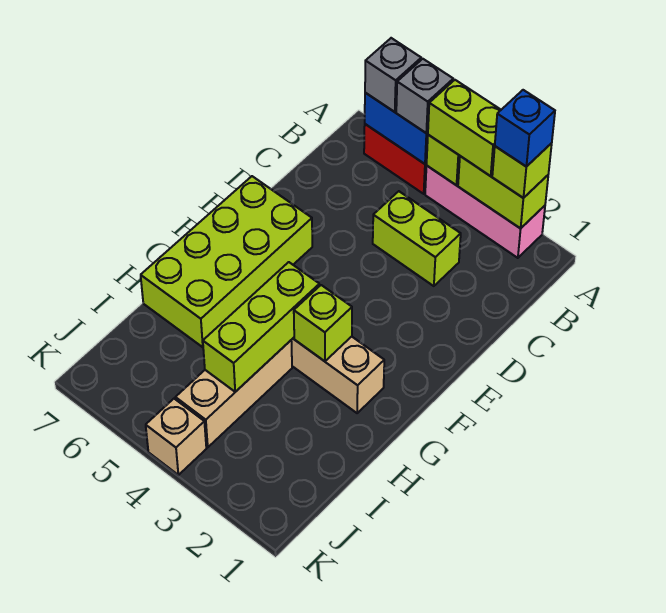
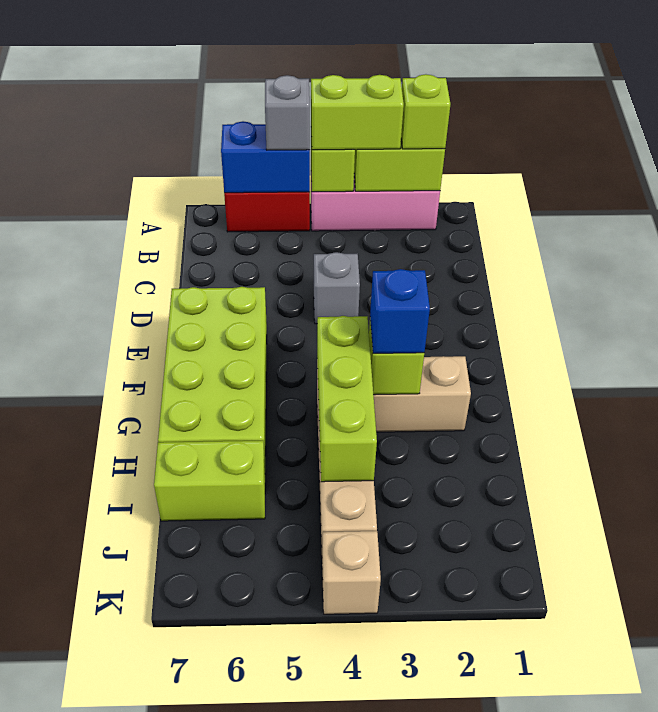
blue brick A2 level 4 -> blue brick G3 level 3
grey brick A6 level 3 -> grey brick D4 level 1
lime brick C3:C4 level 1 -> lime brick I6:I7 level 1

